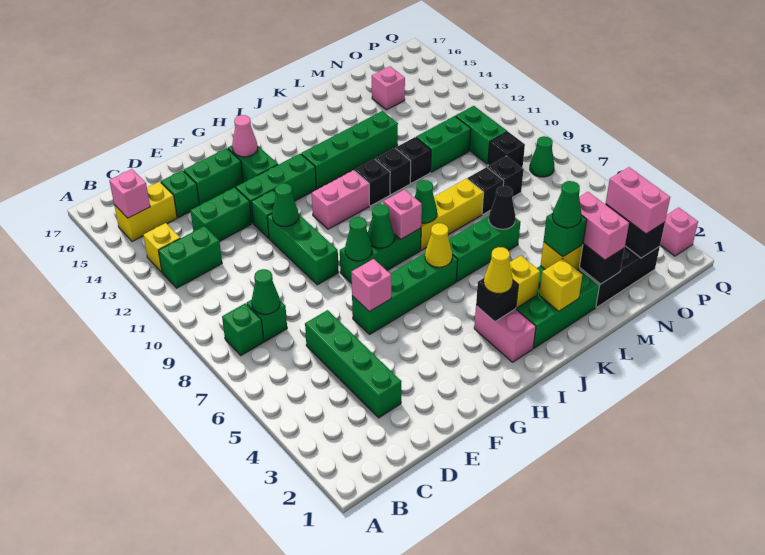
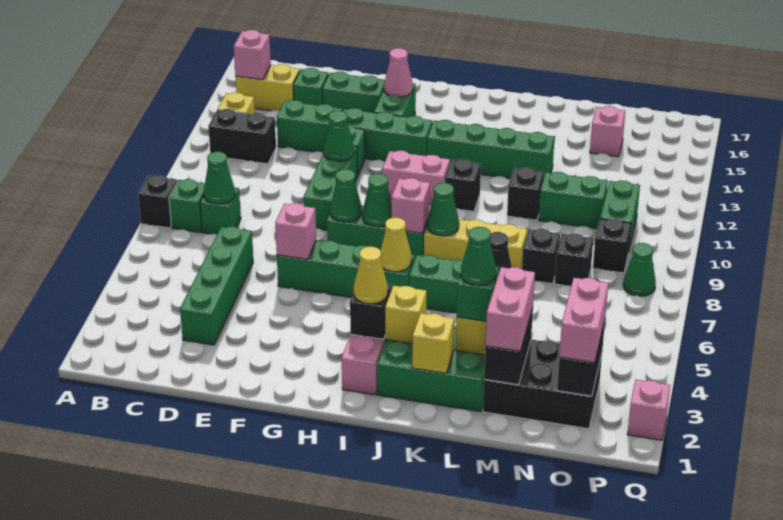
green brick B12:C12 level 1 -> black brick B12:C12 level 1
black brick K11 level 1 -> black brick A8 level 1

